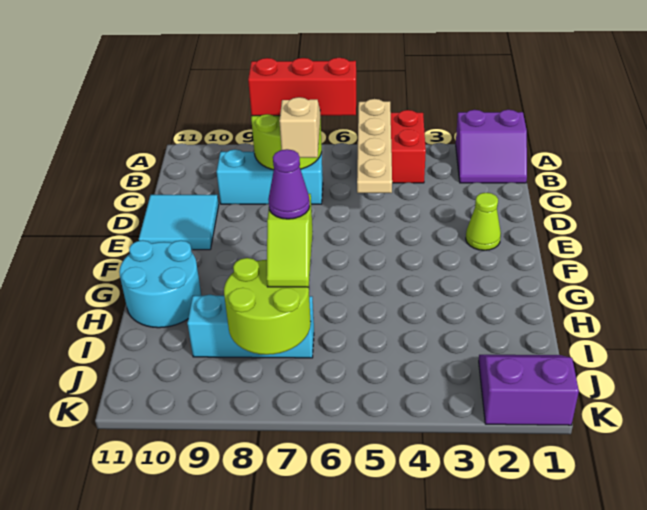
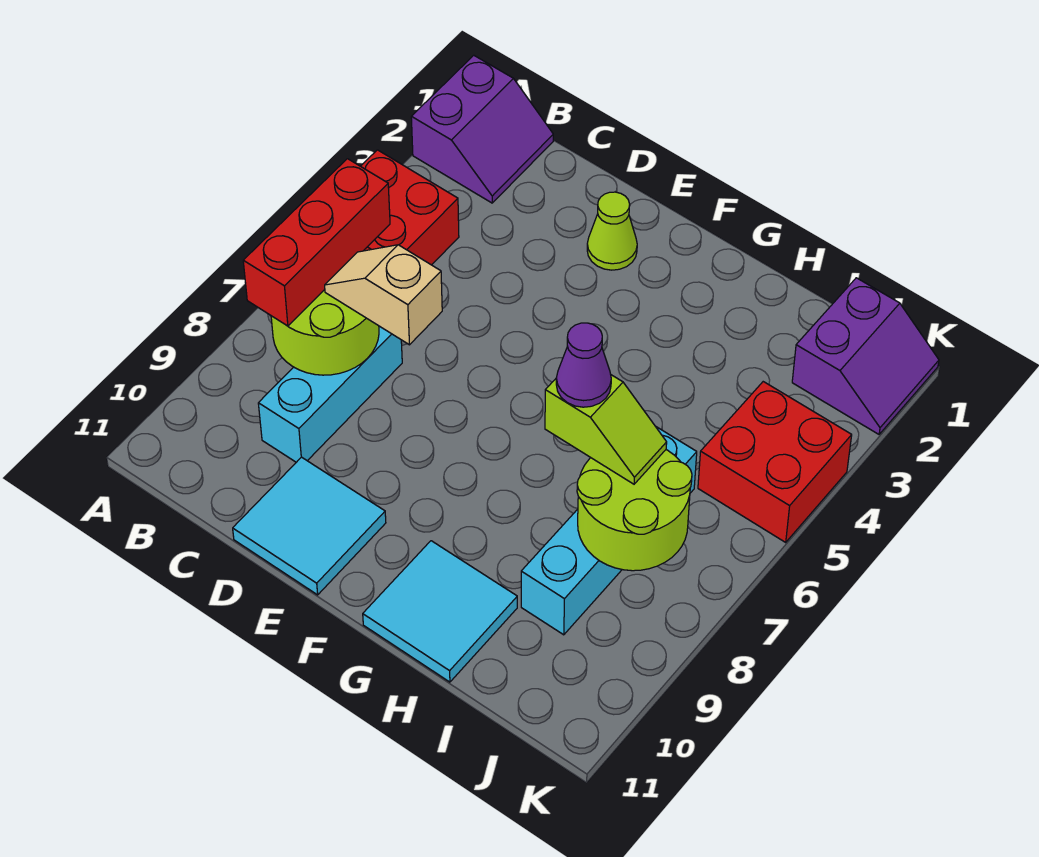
tan plate A5:D5 level 2 -> none
cyan round brick G10:H11 level 1 -> cyan tile G10:H11 level 1
cyan brick I7:I9 level 1 -> cyan brick I6:I9 level 1
purple slope J1:K2 level 1 top K -> purple slope J1:K2 level 1 top J
none -> red brick J4:K5 level 1

